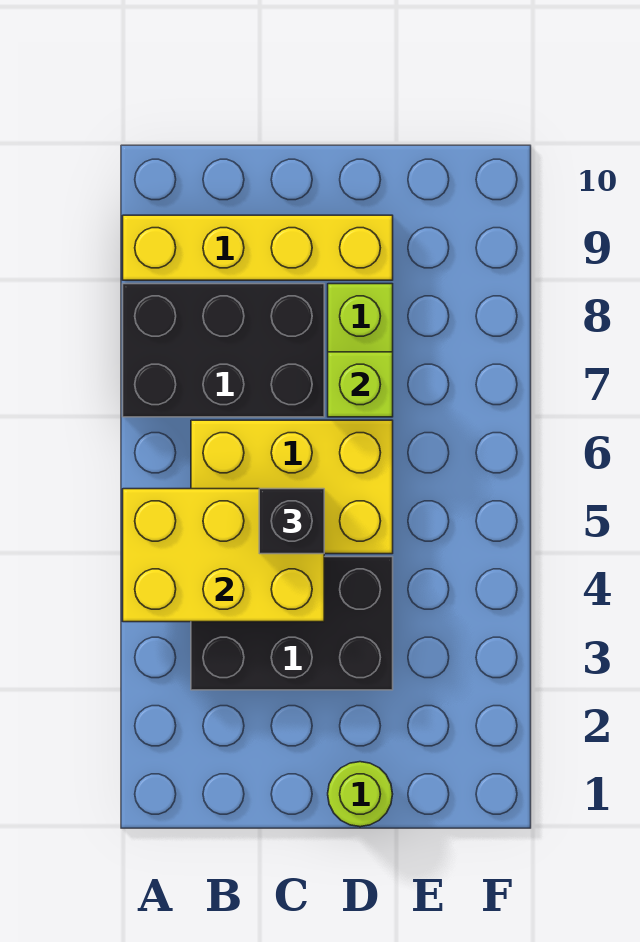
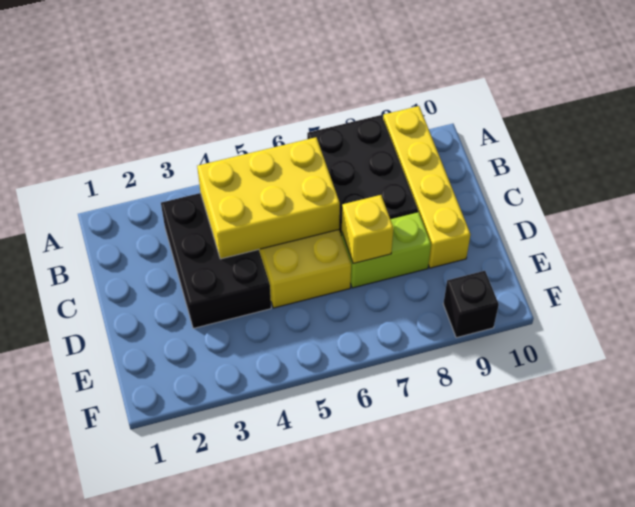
yellow brick A4:C5 level 2 -> yellow brick B4:C6 level 2
black brick C5 level 3 -> black brick F9 level 1
lime round brick D1 level 1 -> none
lime brick D7 level 2 -> yellow brick D7 level 2

